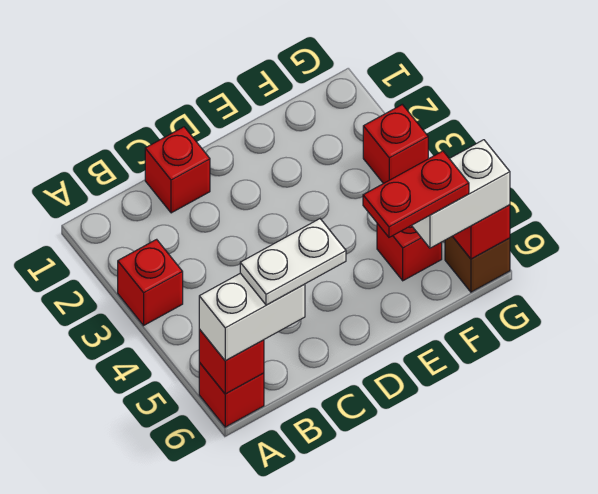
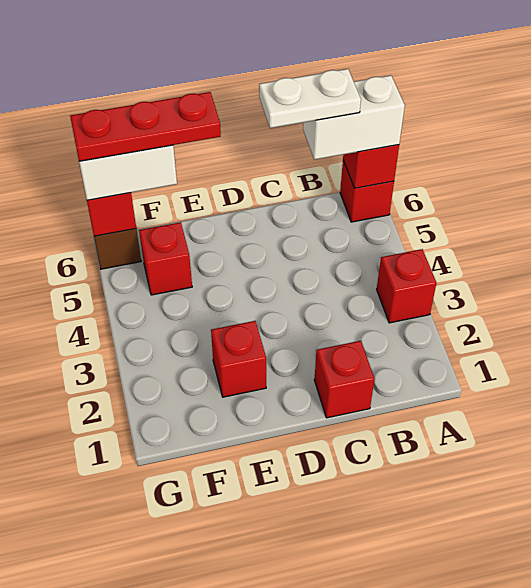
red plate E6:F6 level 4 -> red plate E6:G6 level 4
red brick G3 level 1 -> red brick E2 level 1

